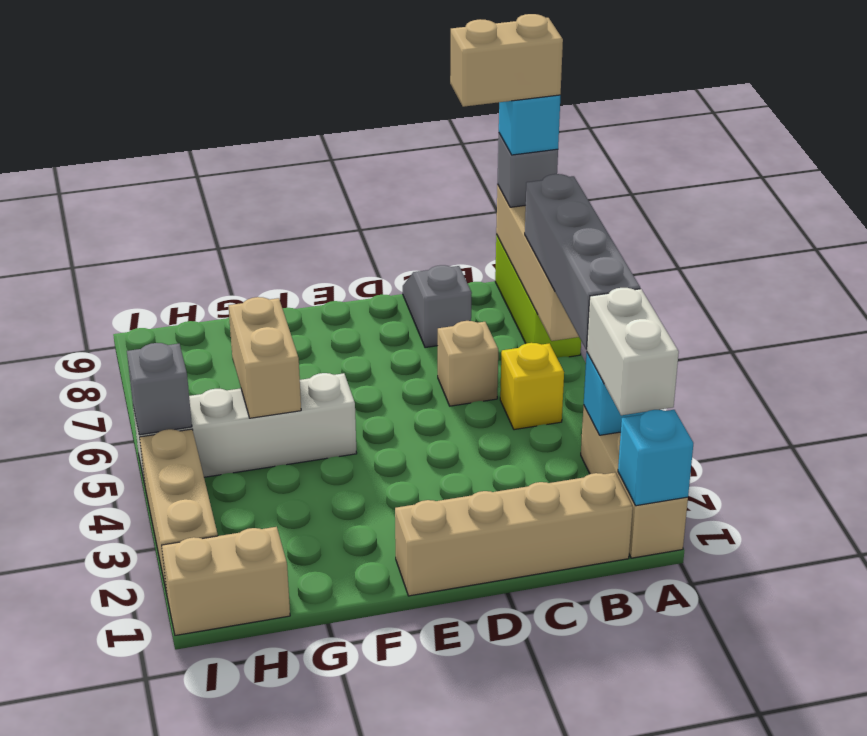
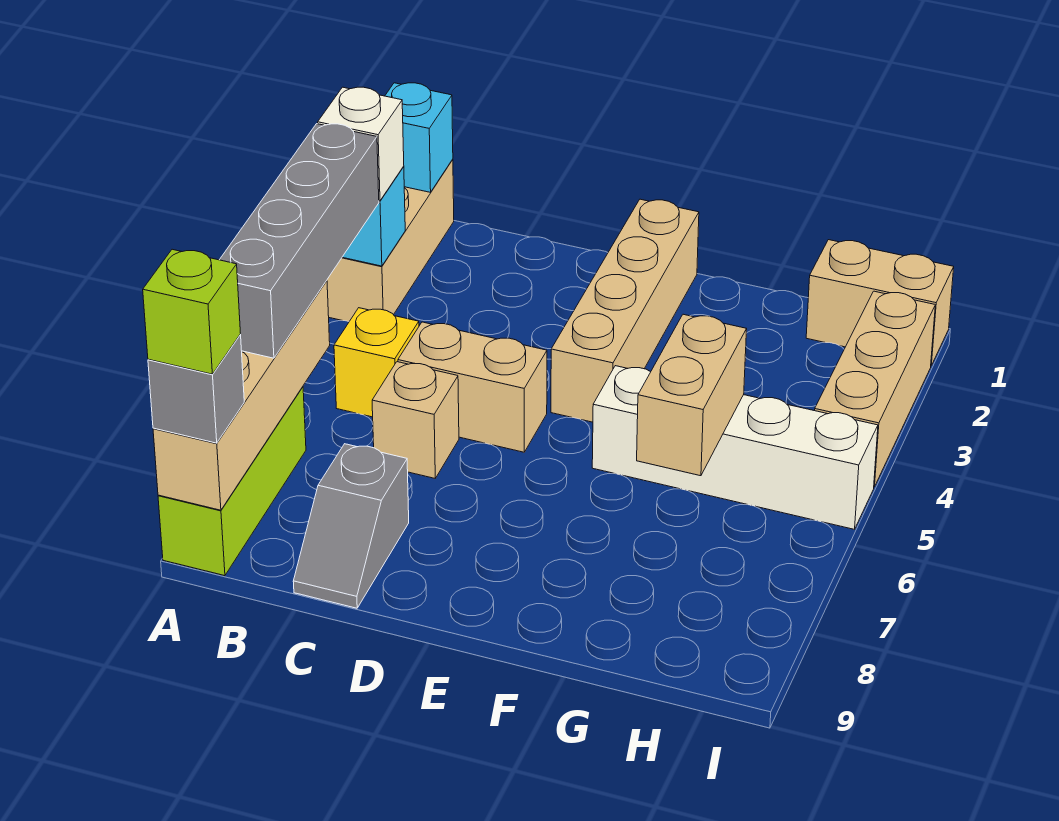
white brick A2:A3 level 3 -> white brick A3 level 3
cyan brick A9 level 4 -> lime brick A9 level 4
tan brick A9:B9 level 5 -> tan brick C5:D5 level 1
tan brick B1:E1 level 1 -> tan brick E1:E4 level 1
grey brick I5 level 2 -> none

